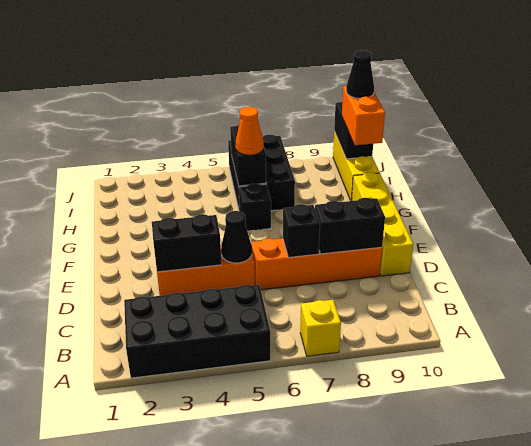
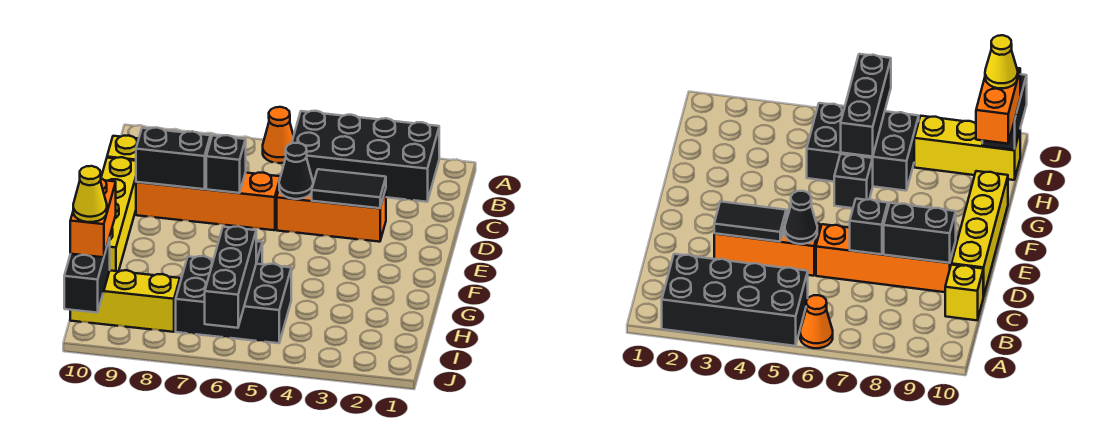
yellow brick A7 level 1 -> yellow brick C10 level 1
black brick D3:D4 level 2 -> black tile D3:D4 level 2
black brick H6:J7 level 1 -> black brick H5:I7 level 1
black brick H6:I6 level 2 -> black brick H6:J6 level 2
orange cone H6 level 3 -> orange cone A6 level 1
yellow brick H10:J10 level 1 -> yellow brick I8:I10 level 1
black cone I10 level 4 -> yellow cone I10 level 4

